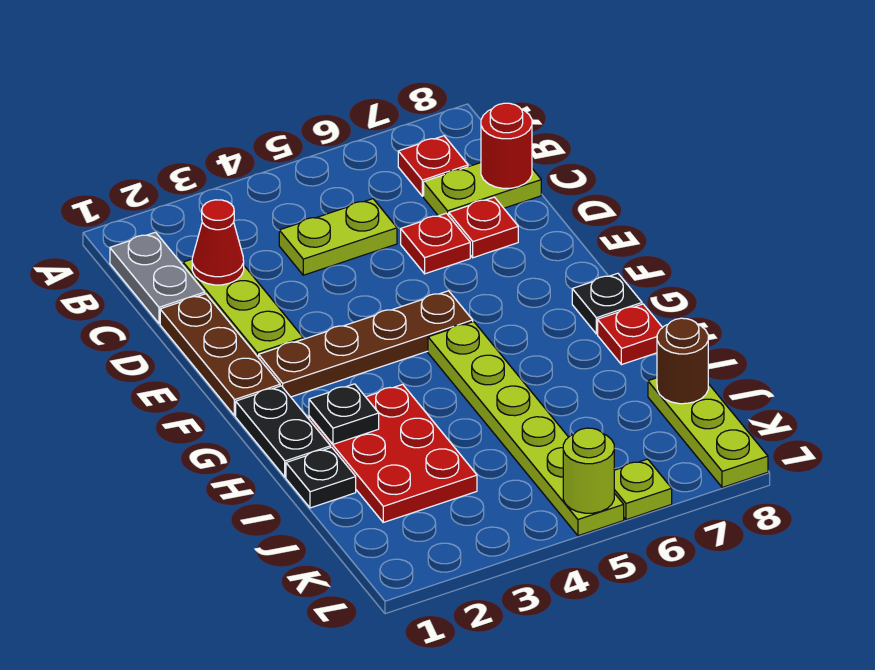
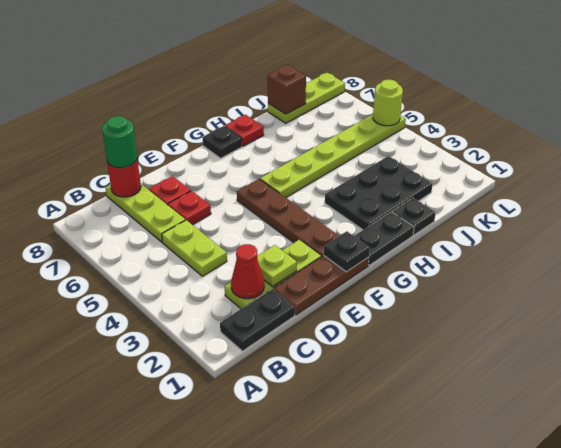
grey plate B1:C1 level 1 -> black plate B1:C1 level 1
red plate B7 level 1 -> none
lime plate C7:C8 level 1 -> lime plate C6:C8 level 1
none -> green round brick C8 level 3
red plate H2:J3 level 1 -> black plate H2:J3 level 1
black plate H2 level 2 -> black plate F1 level 2
brown round brick J8 level 2 -> brown brick J8 level 2
lime plate L6 level 1 -> lime plate D2 level 2

